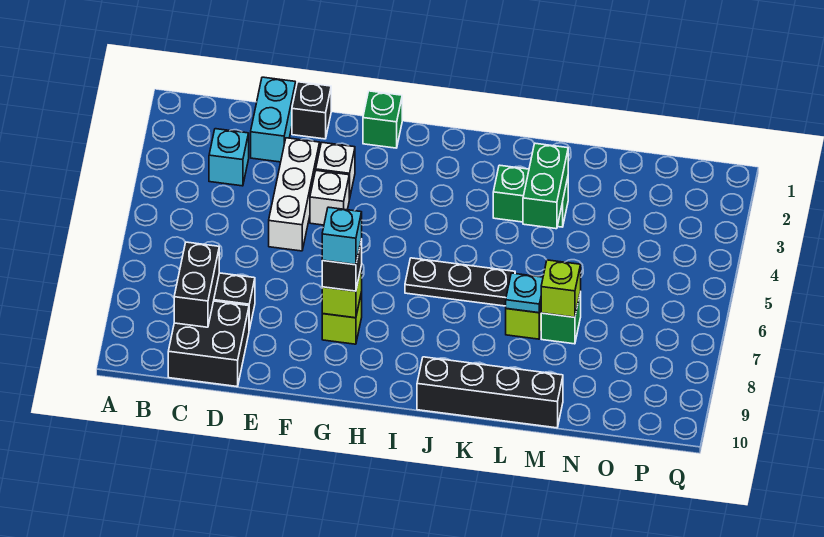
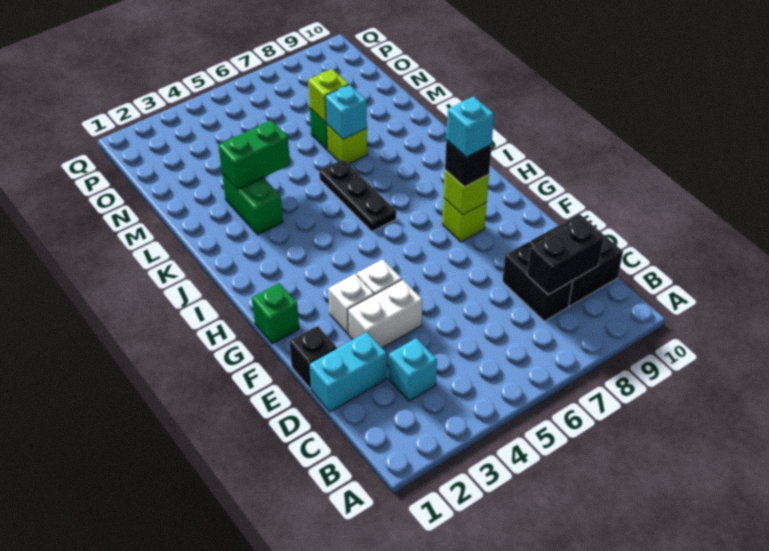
white brick E3:E5 level 1 -> white brick E3:E4 level 1
black brick J10:M10 level 1 -> none
cyan plate L7 level 2 -> cyan brick L7 level 2

